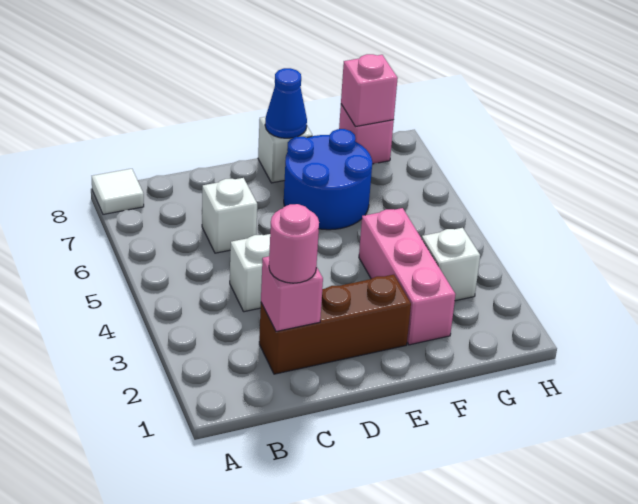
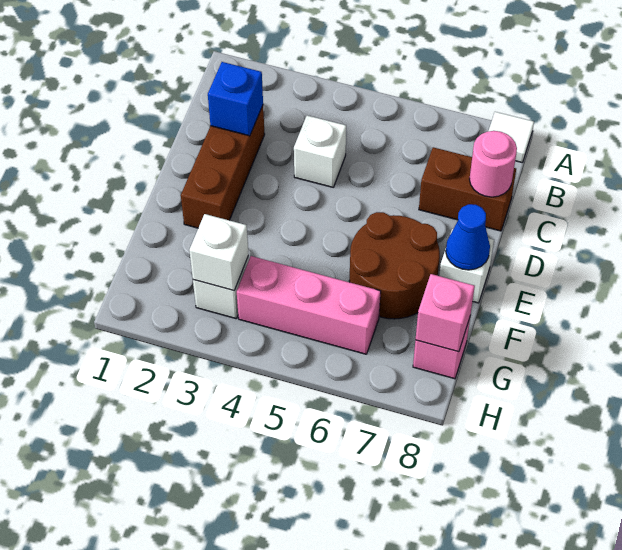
pink brick C2 level 2 -> blue brick C2 level 2
pink round brick C2 level 3 -> pink round brick C8 level 2
white brick C6 level 1 -> white brick G3 level 2
none -> brown brick C7:C8 level 1
blue round brick E6:F7 level 1 -> brown round brick E6:F7 level 1
pink brick F2:F4 level 1 -> pink brick G4:G6 level 1

